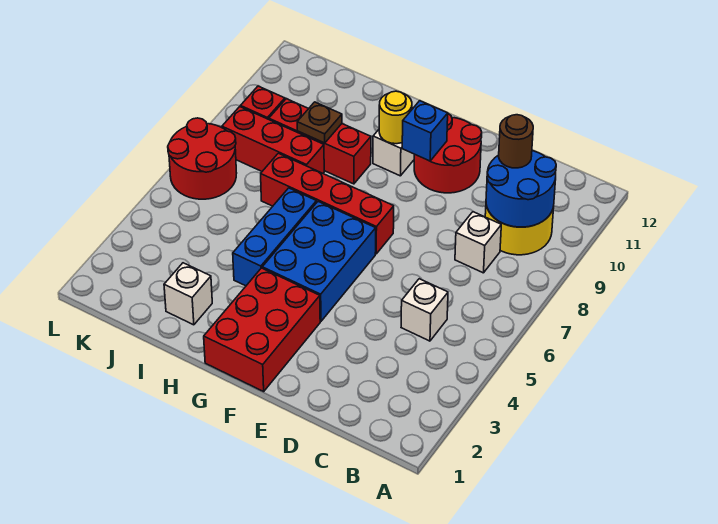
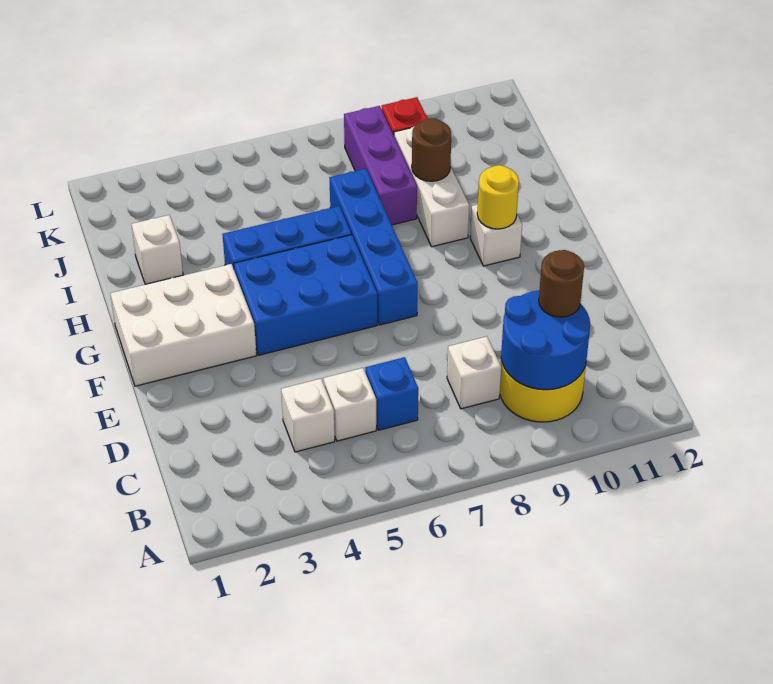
none -> white brick C4 level 1
red round brick E10:F11 level 1 -> none
red brick F1:G3 level 1 -> white brick F1:G3 level 1
red brick F7:I7 level 1 -> blue brick F7:I7 level 1
blue brick F10 level 2 -> blue brick C6 level 1
red brick H9:J9 level 1 -> white brick H9:J9 level 1
red brick I8:K8 level 1 -> purple brick I8:K8 level 1
brown plate I9 level 2 -> brown round brick I9 level 2
red round brick K6:L7 level 1 -> none

